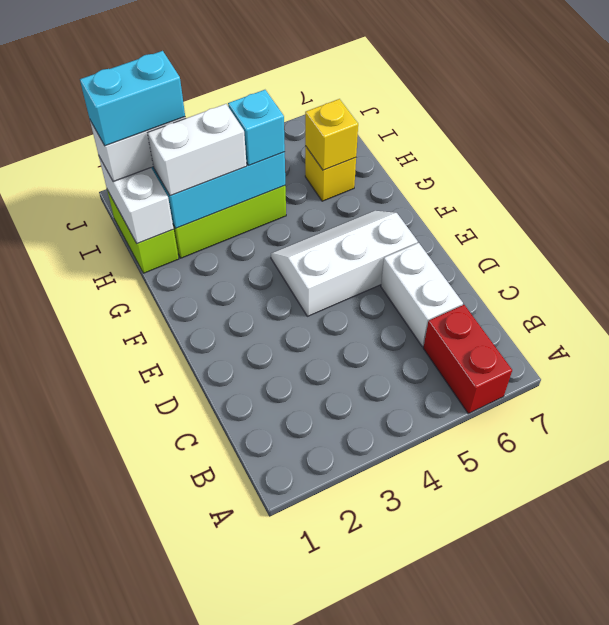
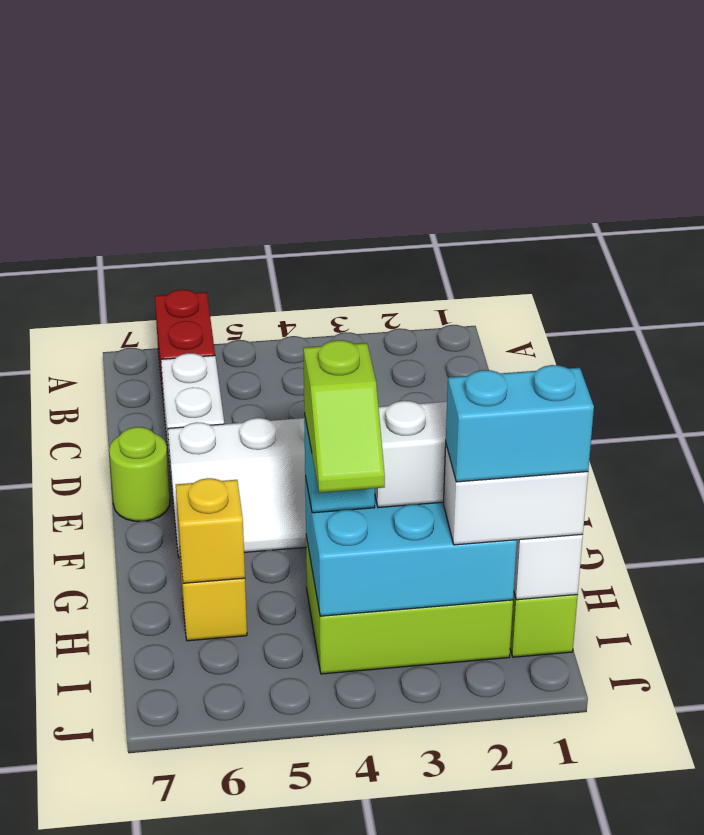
none -> lime round brick E7 level 1
none -> lime slope H4:I4 level 4 top H

